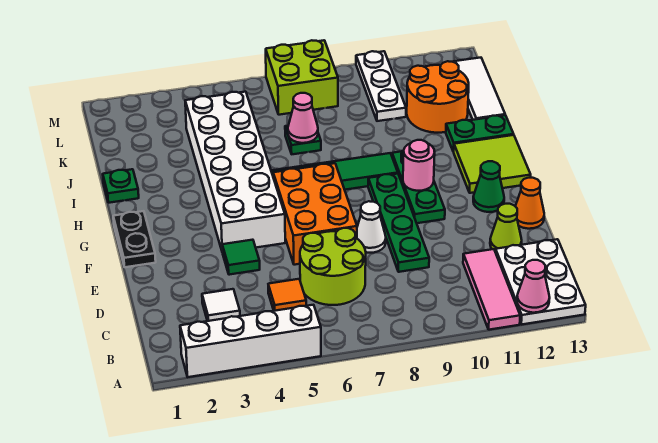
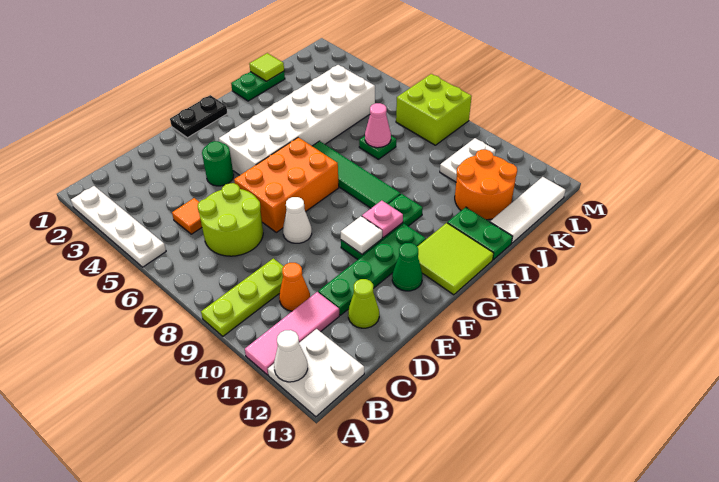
white brick A2:A5 level 1 -> white plate A2:A5 level 1
none -> lime plate A9:C9 level 1
white plate A12:C13 level 1 -> white plate A12:B13 level 1
pink cone A12 level 2 -> white cone A12 level 2
white tile C3 level 1 -> white tile F10 level 2
green plate D9:G9 level 1 -> green plate D11:G11 level 1
green tile E4 level 1 -> green round brick E4 level 1
orange cone E13 level 1 -> orange cone C10 level 1
pink round brick G10 level 2 -> pink plate G10 level 2
green plate I1 level 1 -> green plate I1:J1 level 1
none -> lime tile J1 level 2
white plate K10:M10 level 1 -> white plate K10:L10 level 1

